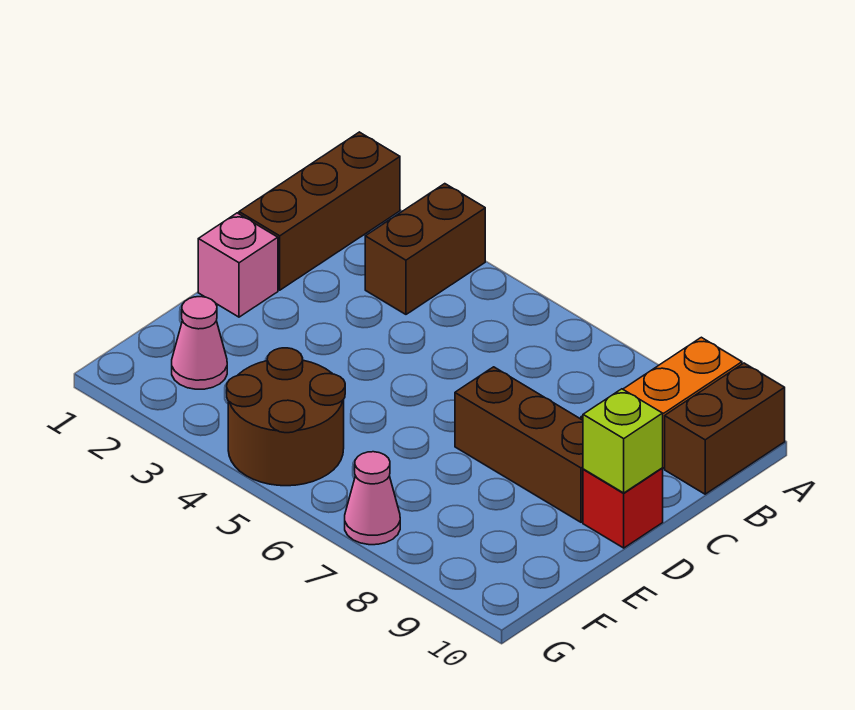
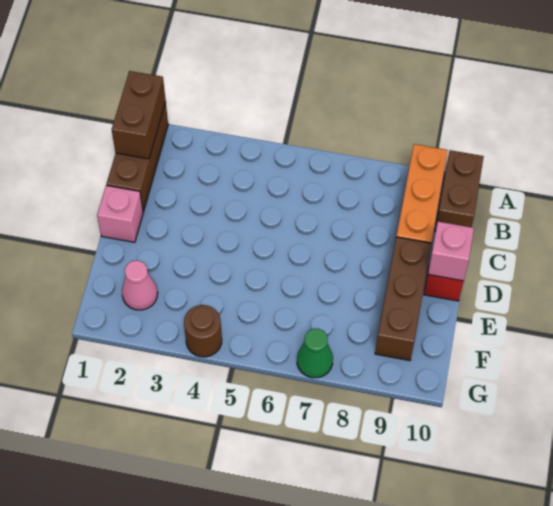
brown brick A3:B3 level 1 -> brown brick A1:B1 level 2
brown brick D7:D9 level 1 -> brown brick D9:F9 level 1
lime brick D10 level 2 -> pink brick D10 level 2
brown round brick F4:G5 level 1 -> brown round brick G4 level 1
pink cone G7 level 1 -> green cone G7 level 1

